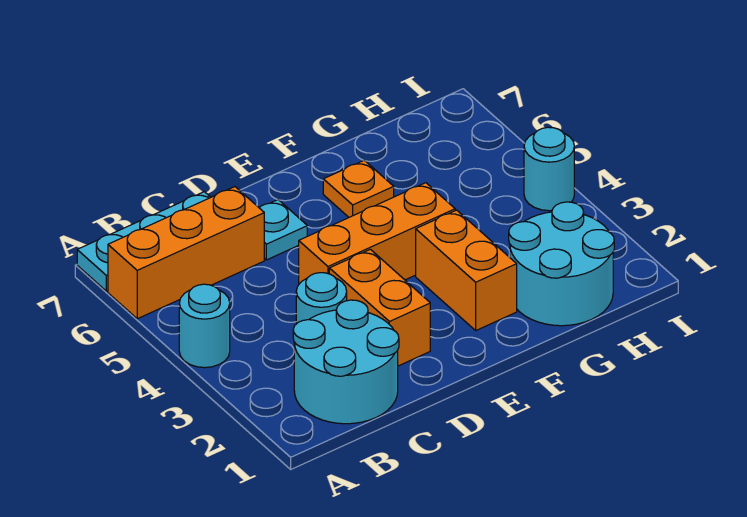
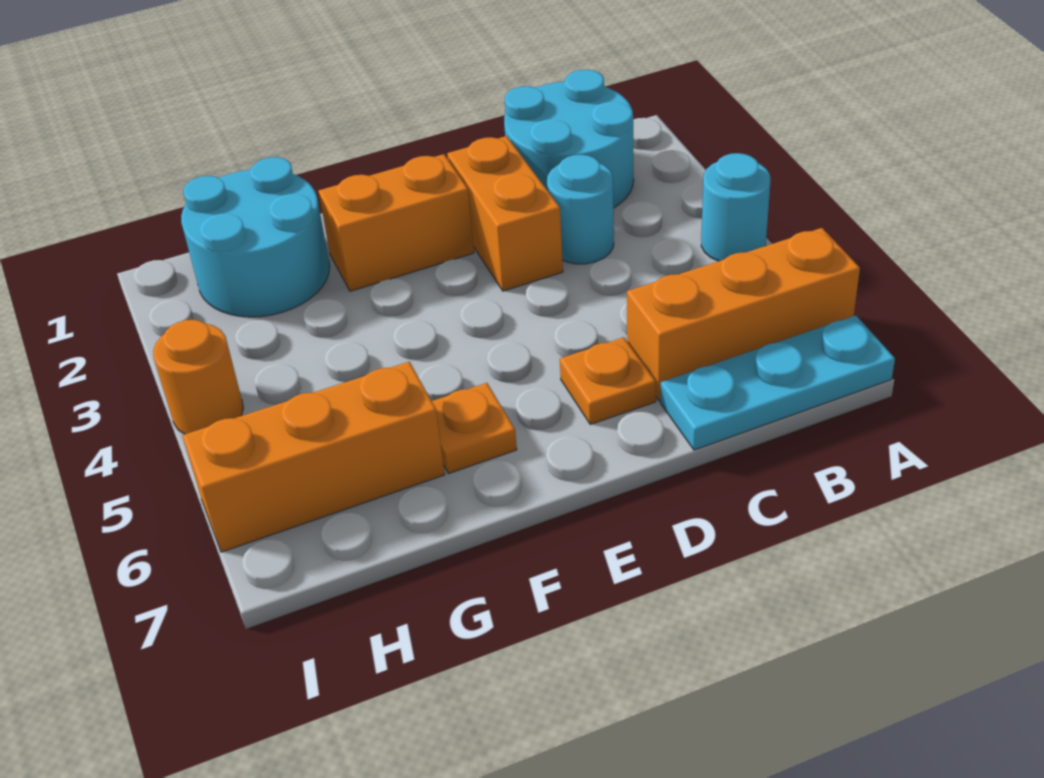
orange brick D4:F4 level 1 -> orange brick G6:I6 level 1
cyan plate D6 level 1 -> orange plate D6 level 1
orange brick F2:F3 level 1 -> orange brick E2:F2 level 1
cyan round brick I4 level 1 -> orange round brick I4 level 1

